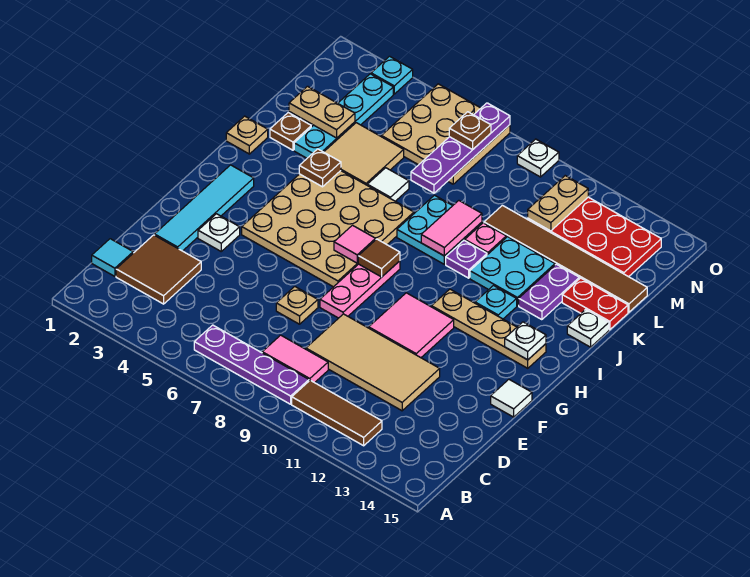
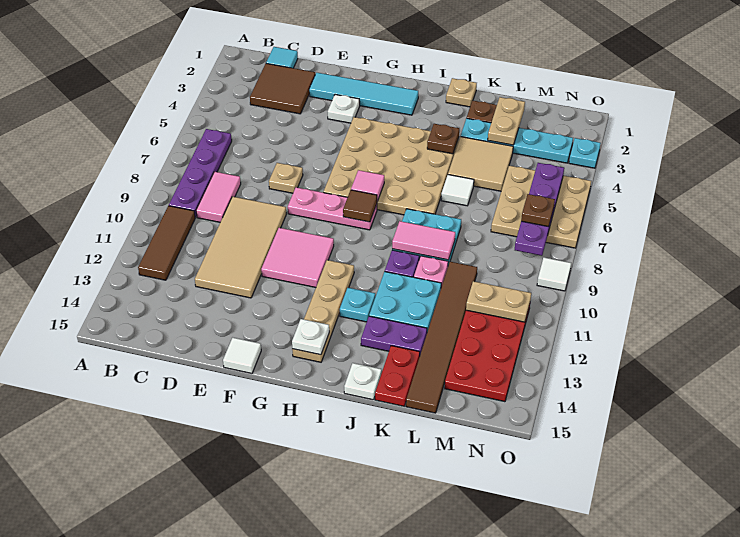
purple plate L7:O7 level 2 -> purple plate N5:N8 level 2
white plate O9 level 1 -> white tile O9 level 1

